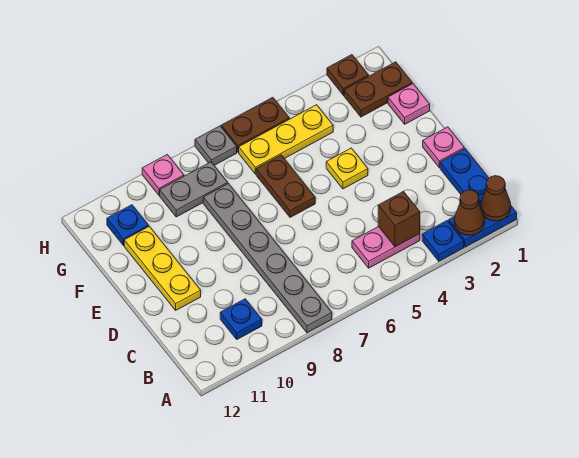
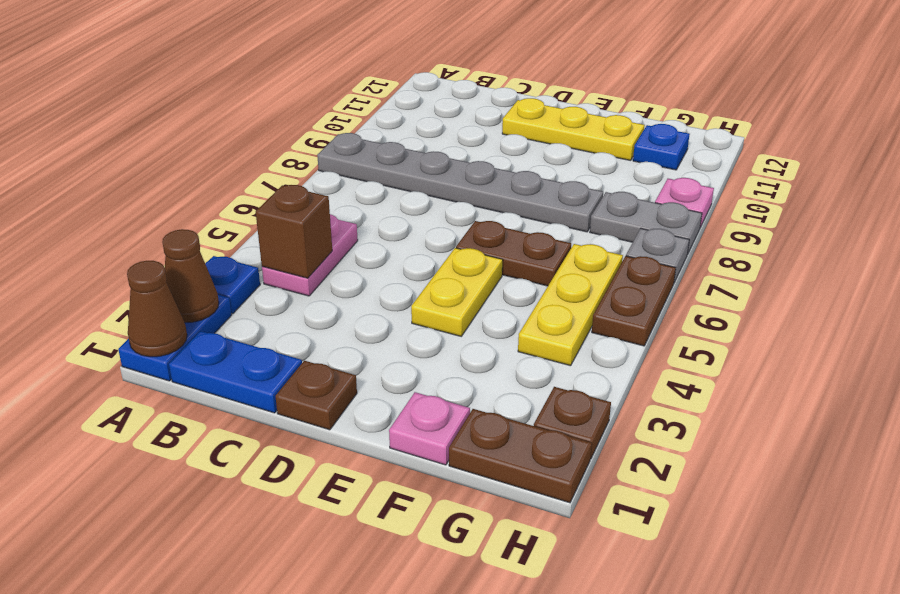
blue plate B10 level 1 -> none
pink plate D1 level 1 -> brown plate D1 level 1
yellow plate E4 level 1 -> yellow plate E4:E5 level 1
brown plate G1:G2 level 1 -> brown plate G1:H1 level 1
grey plate G8:G9 level 1 -> grey plate G8:H8 level 1

